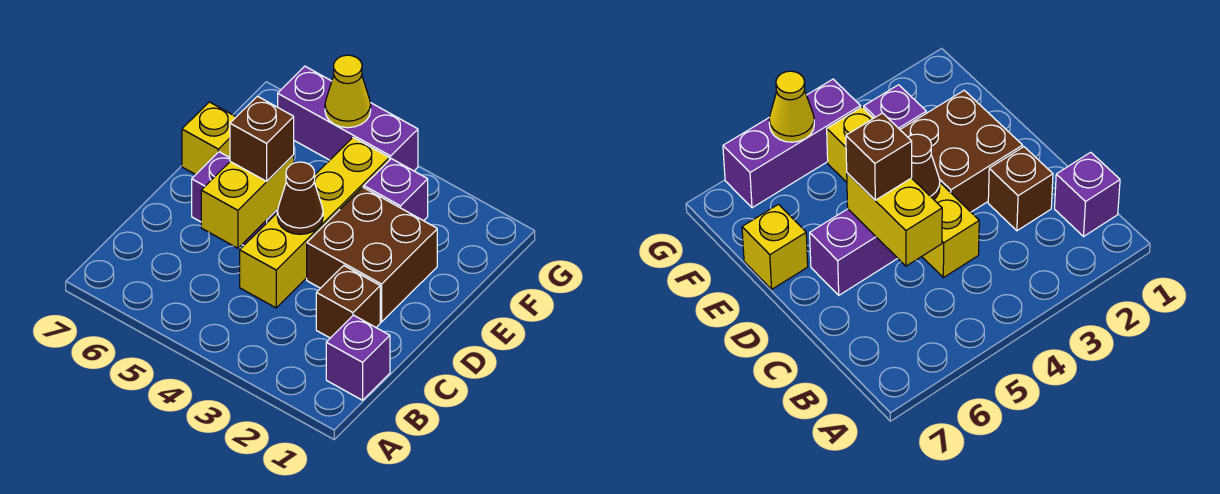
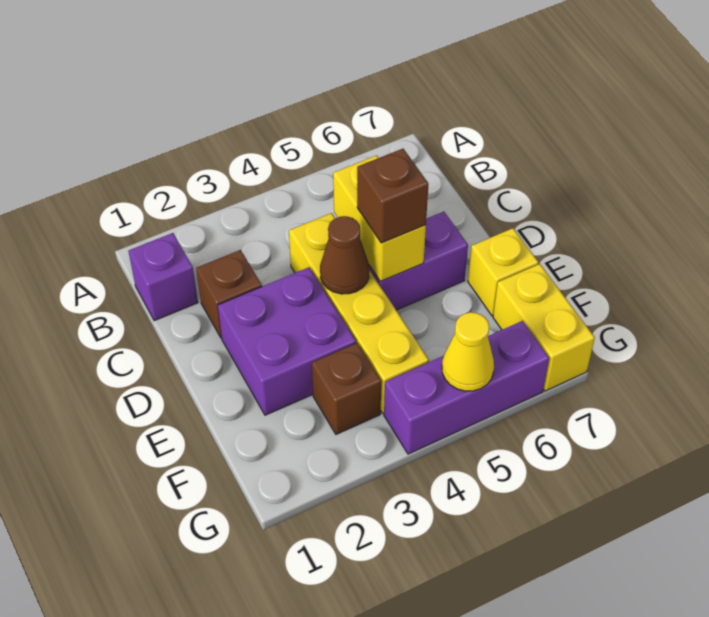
brown brick D2:E3 level 1 -> purple brick D2:E3 level 1
purple brick F3 level 1 -> brown brick F3 level 1
none -> yellow brick F7:G7 level 1

